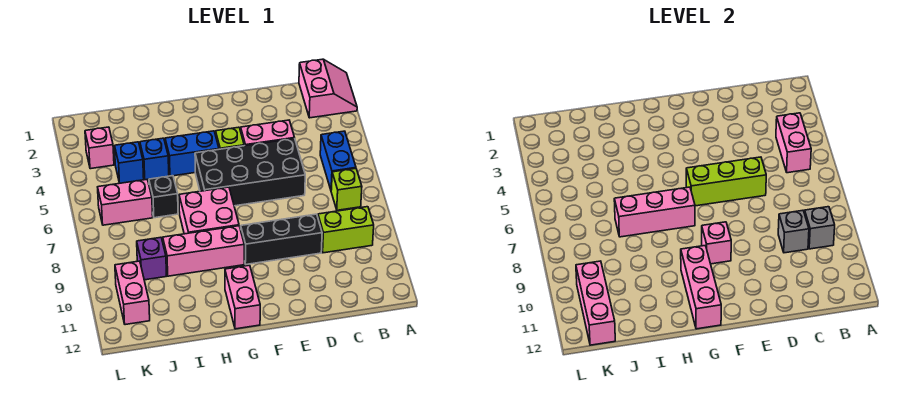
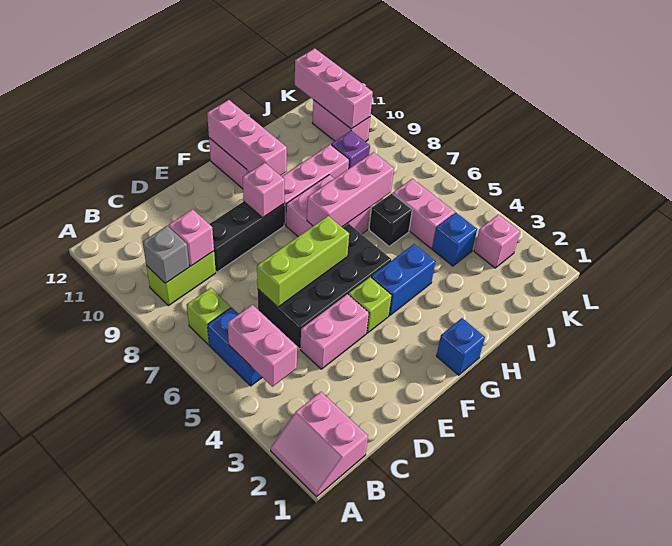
grey brick C9 level 2 -> pink brick C9 level 2
blue brick I4 level 1 -> blue brick G1 level 1
pink brick J6:K6 level 1 -> pink brick J5:J6 level 1

